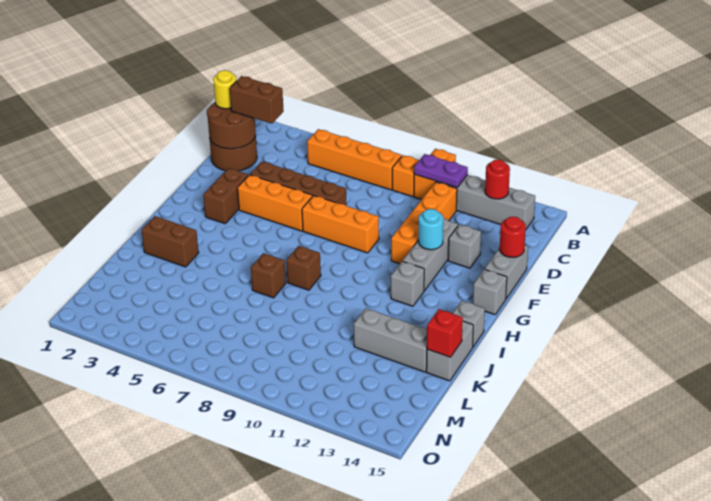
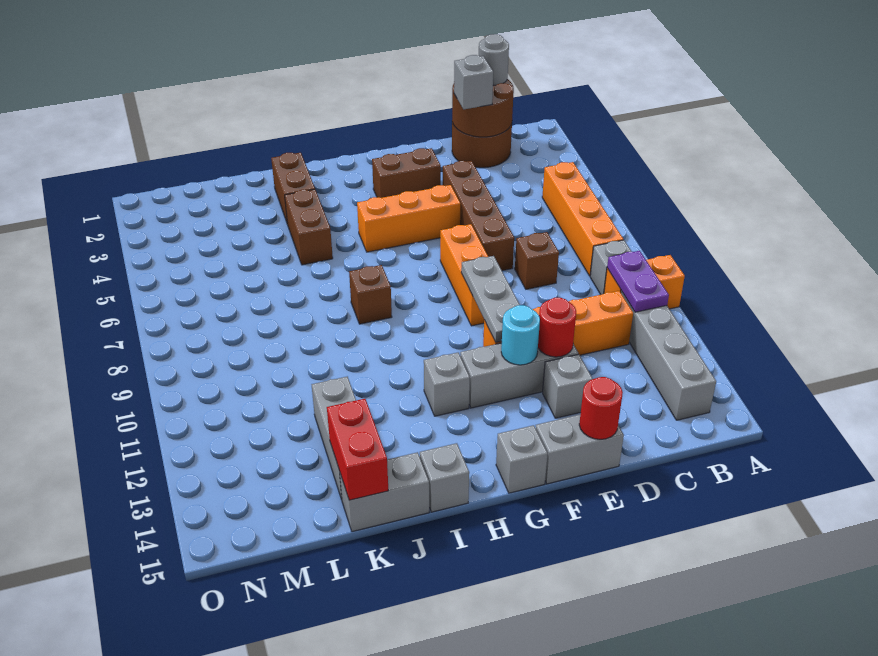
orange brick B9 level 1 -> grey brick B9 level 1
red round brick B13 level 2 -> red round brick E12 level 2
yellow round brick C1 level 3 -> grey round brick C1 level 3
brown brick C2:C3 level 3 -> brown brick J4:J5 level 1
none -> grey brick D2 level 3
orange brick F4:F6 level 1 -> orange brick F5:H5 level 1
none -> grey plate F9:F11 level 2
brown brick J7 level 1 -> brown brick D8 level 1
red brick K15 level 2 -> red brick K14:K15 level 2

